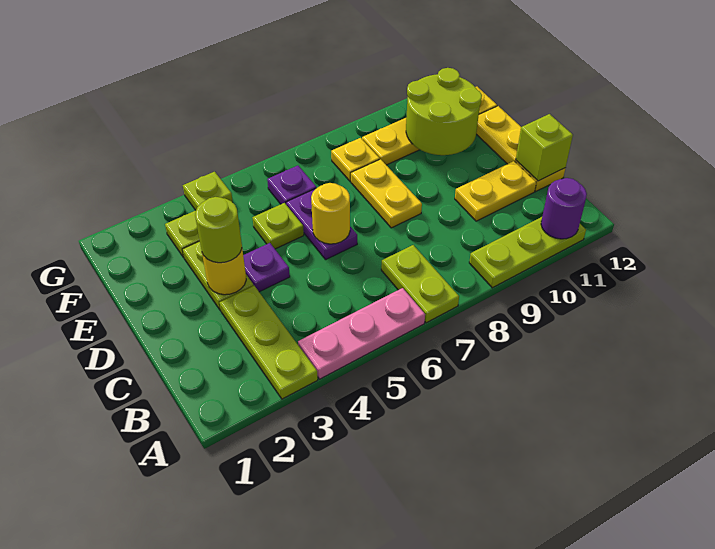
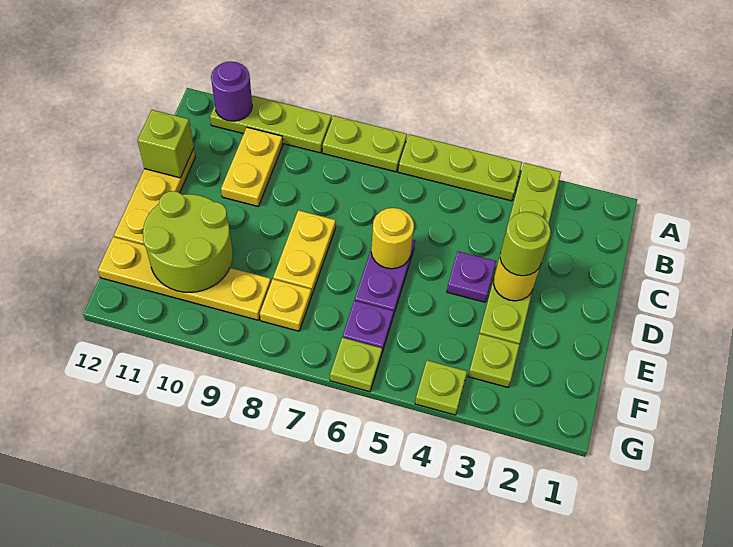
pink plate A4:A6 level 1 -> lime plate A4:A6 level 1
lime plate A7:B7 level 1 -> lime plate A7:A8 level 1
yellow plate C10:C11 level 1 -> yellow plate B10:C10 level 1
lime plate E5 level 1 -> lime plate G6 level 1

